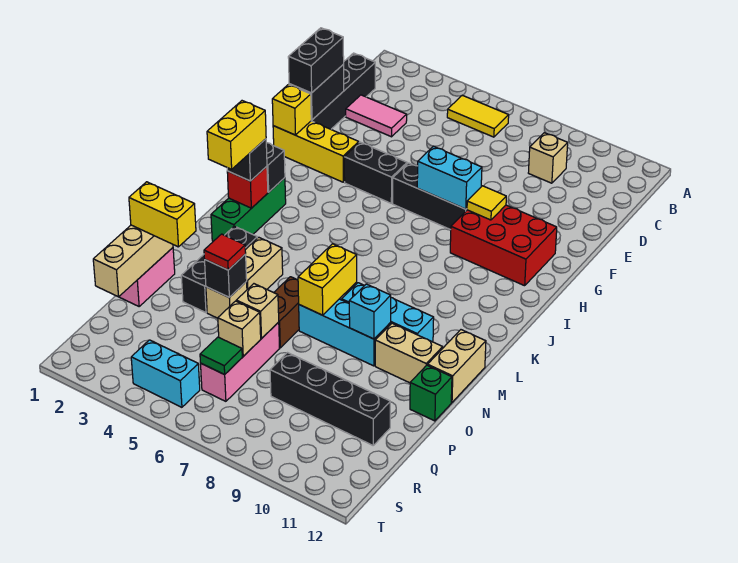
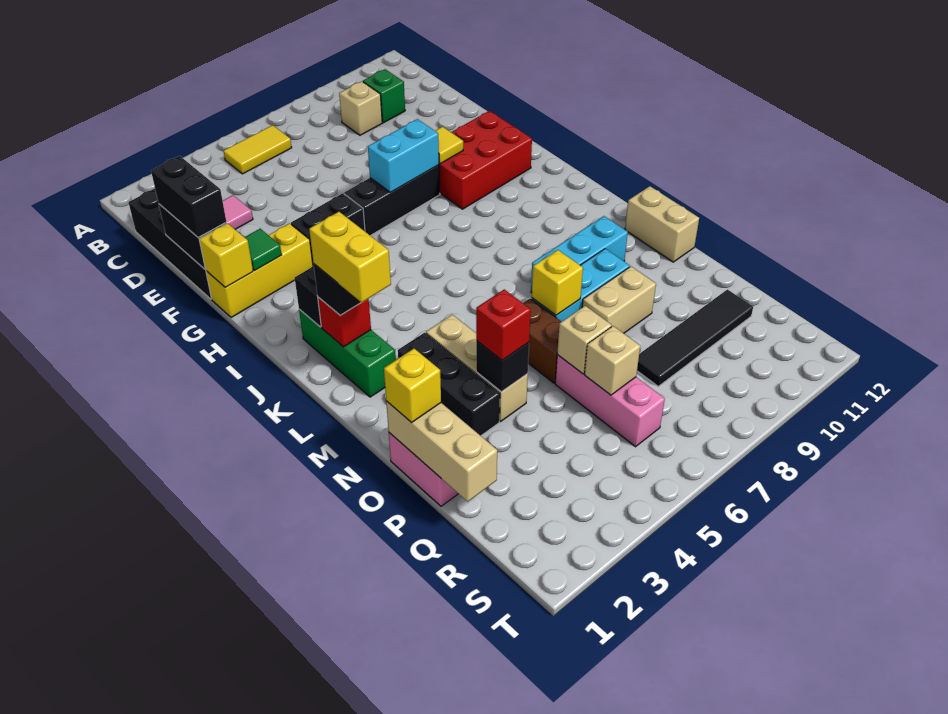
yellow brick M7:N7 level 2 -> yellow brick N7 level 2
cyan brick N9 level 2 -> none
tan brick N10:N11 level 1 -> tan brick O8:O9 level 1
yellow brick O1:O2 level 3 -> yellow brick O1 level 3
red tile O4 level 3 -> red brick O4 level 3
green brick O12 level 1 -> green brick C10 level 1
black brick Q8:Q11 level 1 -> black tile Q8:Q11 level 1
green tile R6 level 2 -> green tile G2 level 2
cyan brick S4:S5 level 1 -> none

